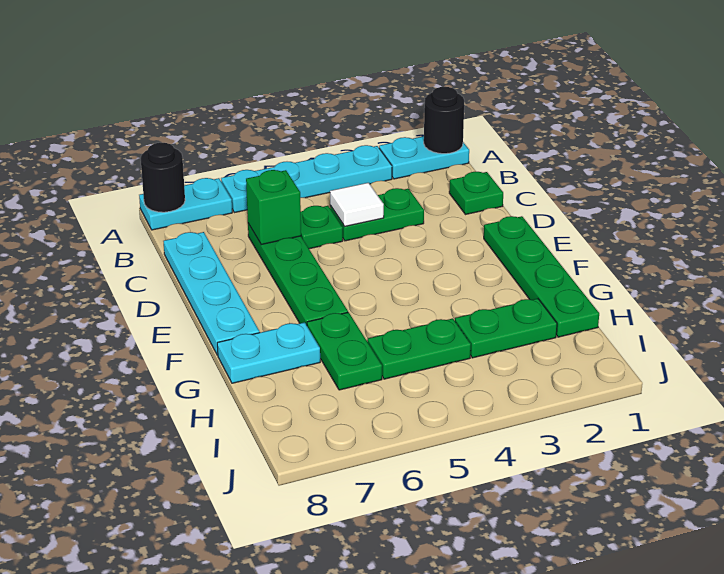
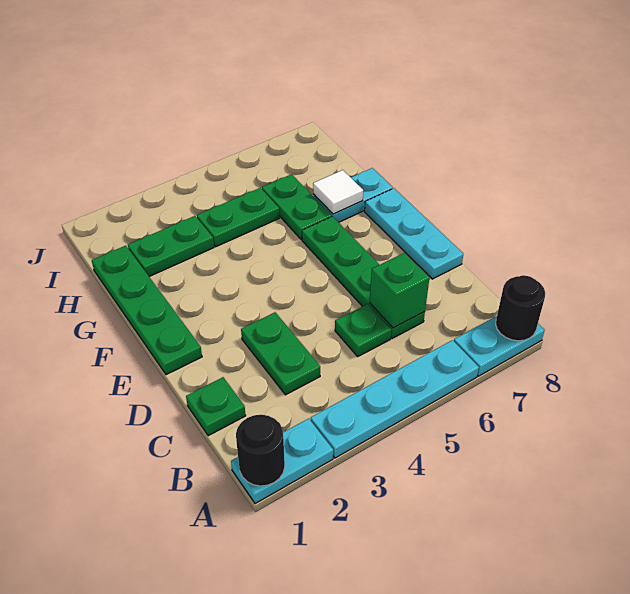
green plate C3:C4 level 1 -> green plate C3:D3 level 1
white tile C4 level 2 -> white tile G7 level 2
cyan plate C8:F8 level 1 -> cyan plate D8:F8 level 1

